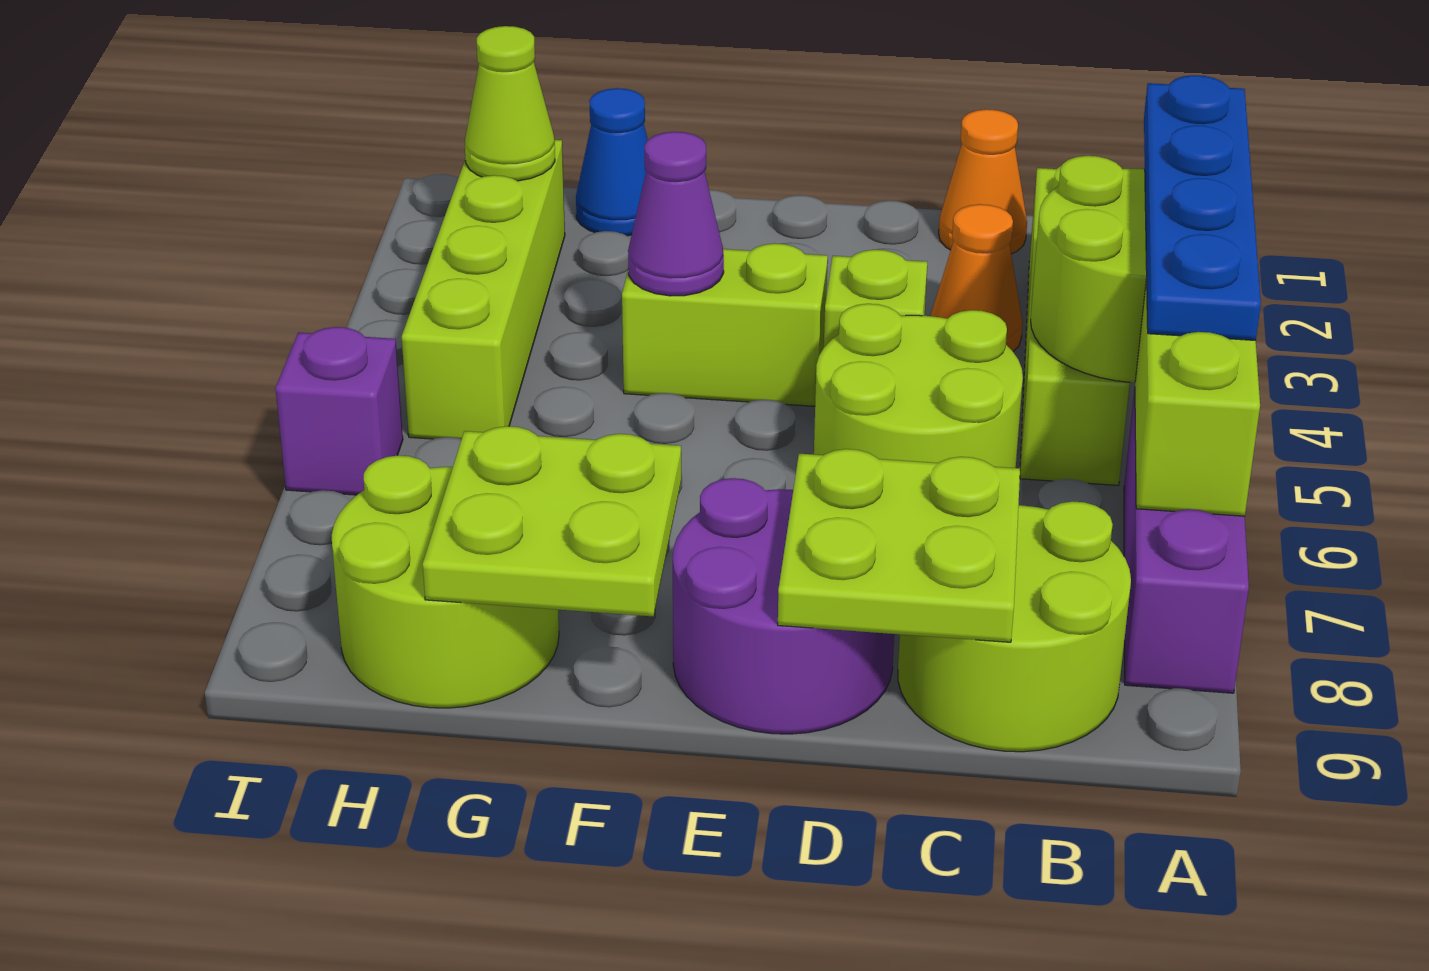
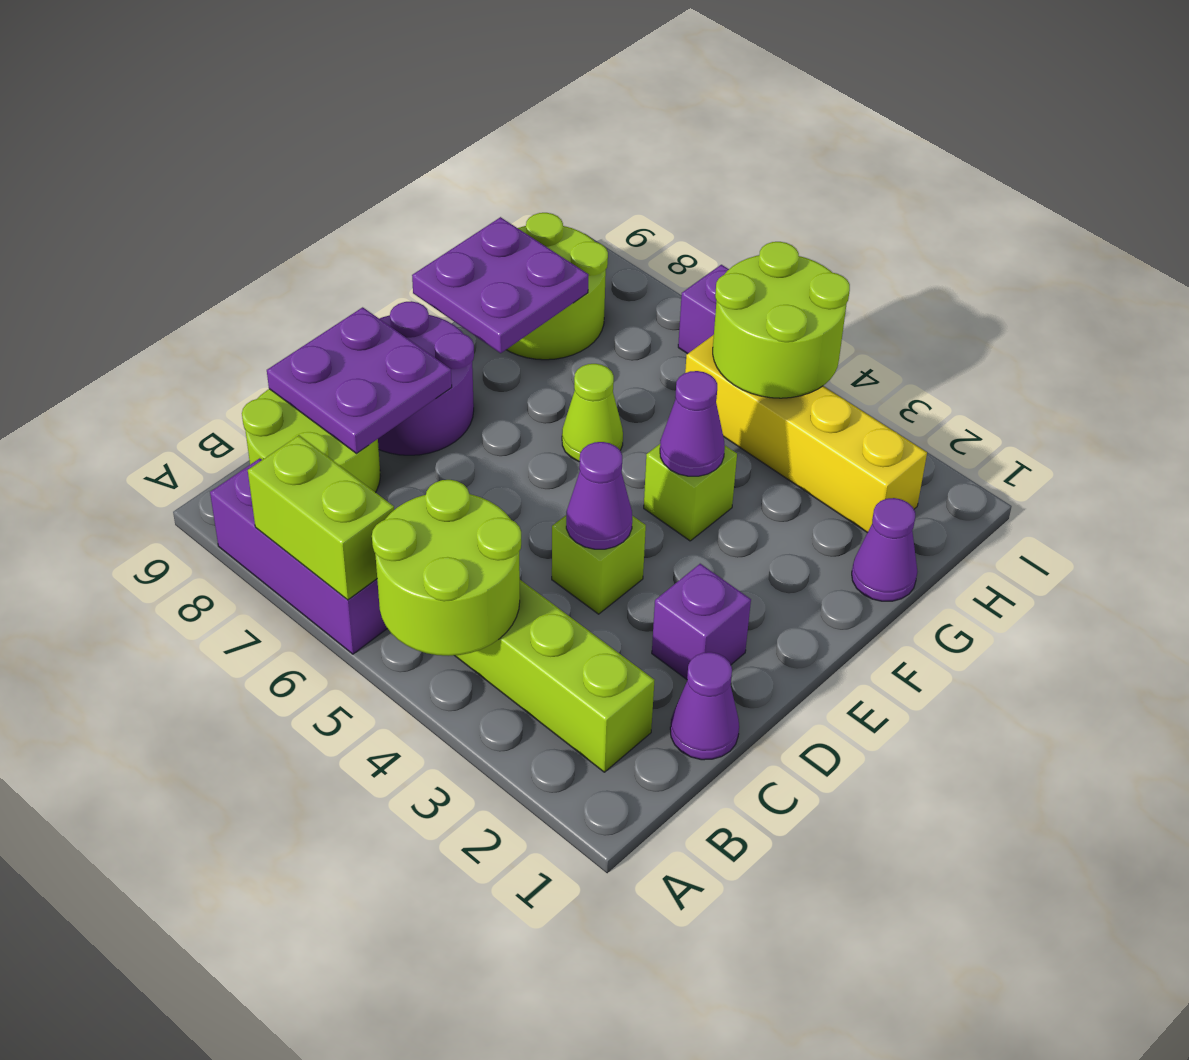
blue plate A3:A6 level 3 -> none
orange cone C1 level 1 -> purple cone C1 level 1
orange cone C3 level 1 -> none
lime round brick C5:D6 level 1 -> lime round brick H4:I5 level 2
lime plate C8:D9 level 2 -> purple plate C8:D9 level 2
none -> purple brick D2 level 1
none -> purple cone D4 level 2
lime brick E4:F4 level 1 -> lime brick F4 level 1
lime plate F8:G9 level 2 -> purple plate F8:G9 level 2
blue cone G1 level 1 -> purple cone G1 level 1
lime brick H2:H5 level 1 -> yellow brick H2:H5 level 1
lime cone H2 level 2 -> lime cone F6 level 1

